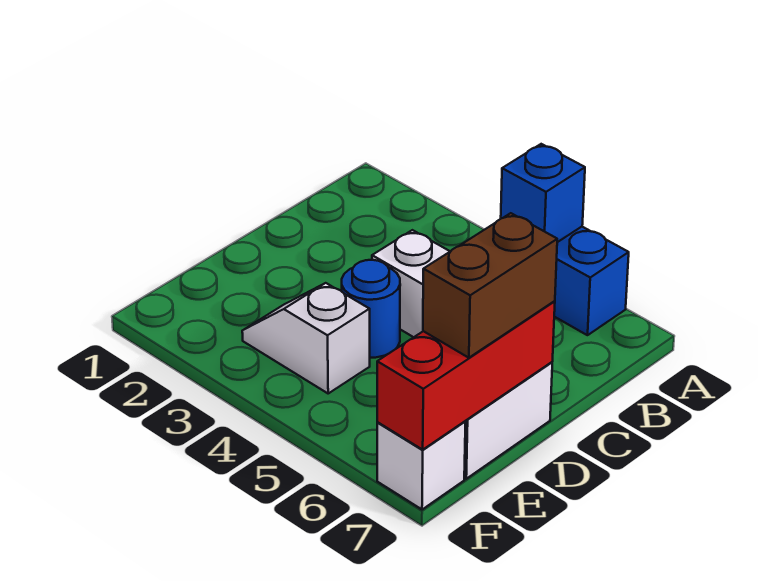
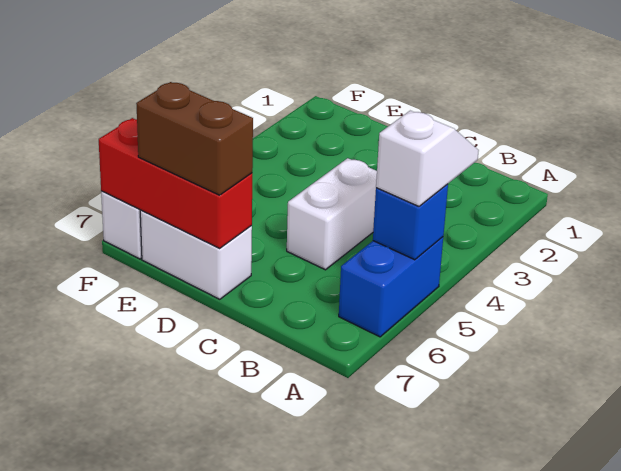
blue round brick D4 level 1 -> none
white slope E3:E4 level 1 top 4 -> white slope A4:A5 level 3 top 5

